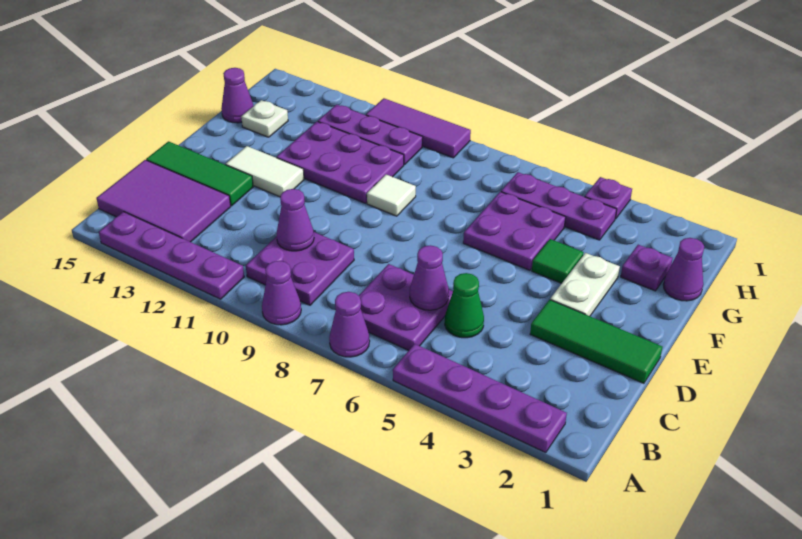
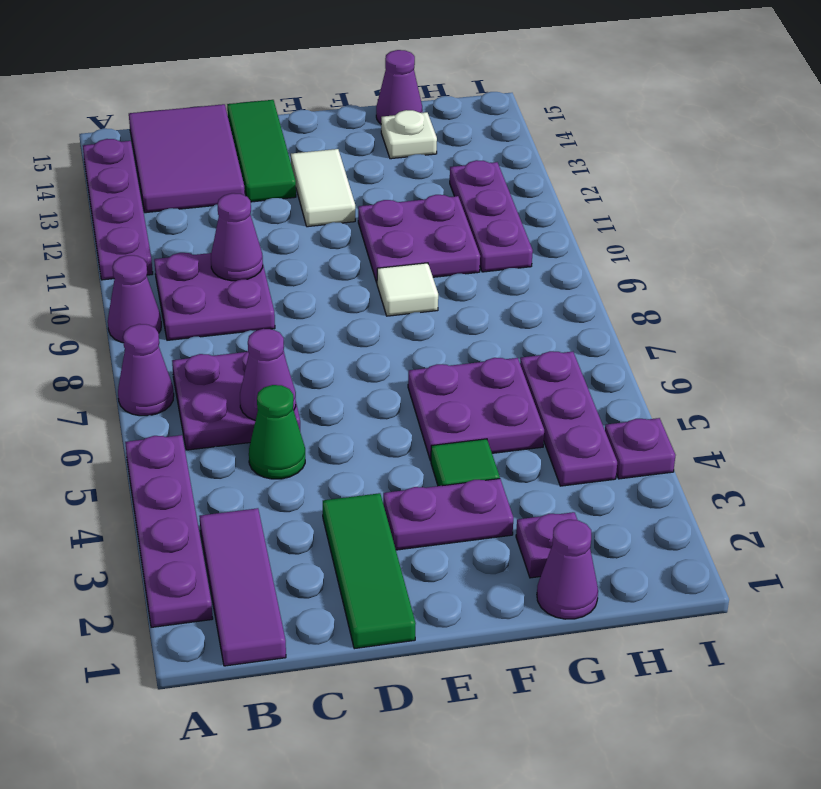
white plate E3:F3 level 1 -> purple plate E3:F3 level 1
purple plate F10:G12 level 1 -> purple plate F10:G11 level 1
purple tile I9:I11 level 1 -> purple tile B1:B3 level 1

